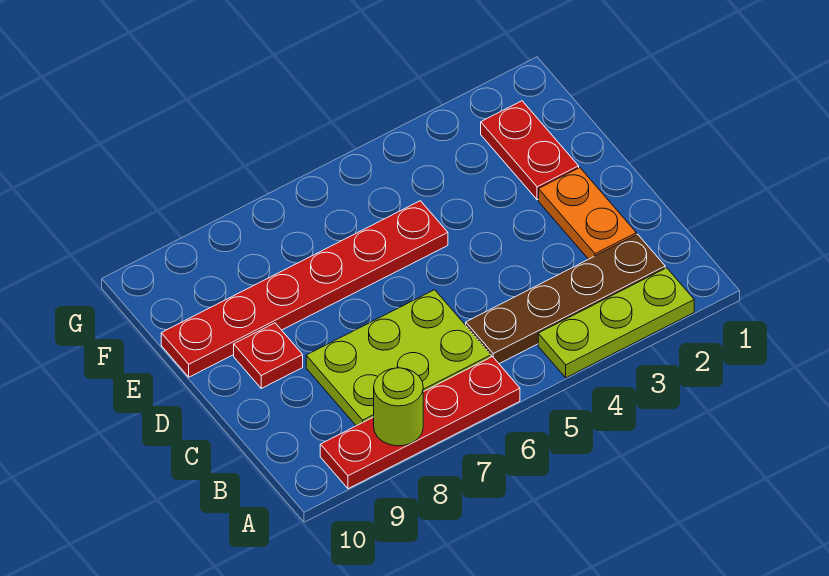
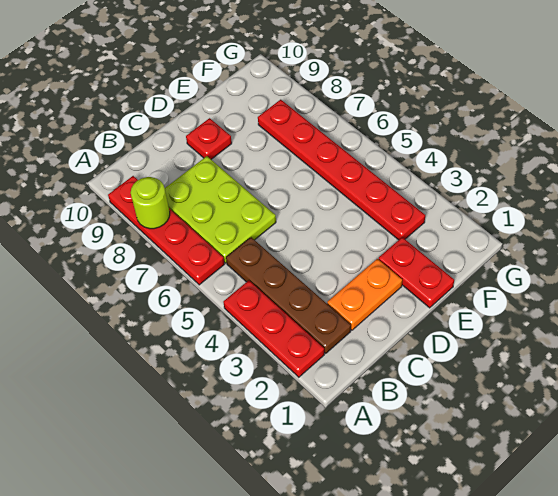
lime plate A2:A4 level 1 -> red plate A2:A4 level 1
red plate E2:F2 level 1 -> red plate E1:E2 level 1
red plate E5:E10 level 1 -> red plate F3:F8 level 1

